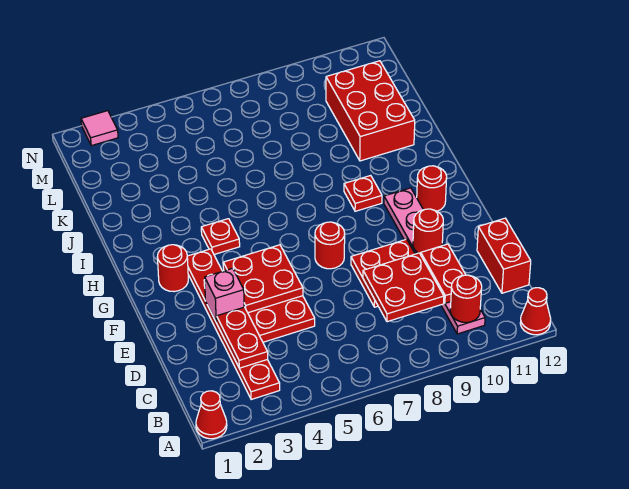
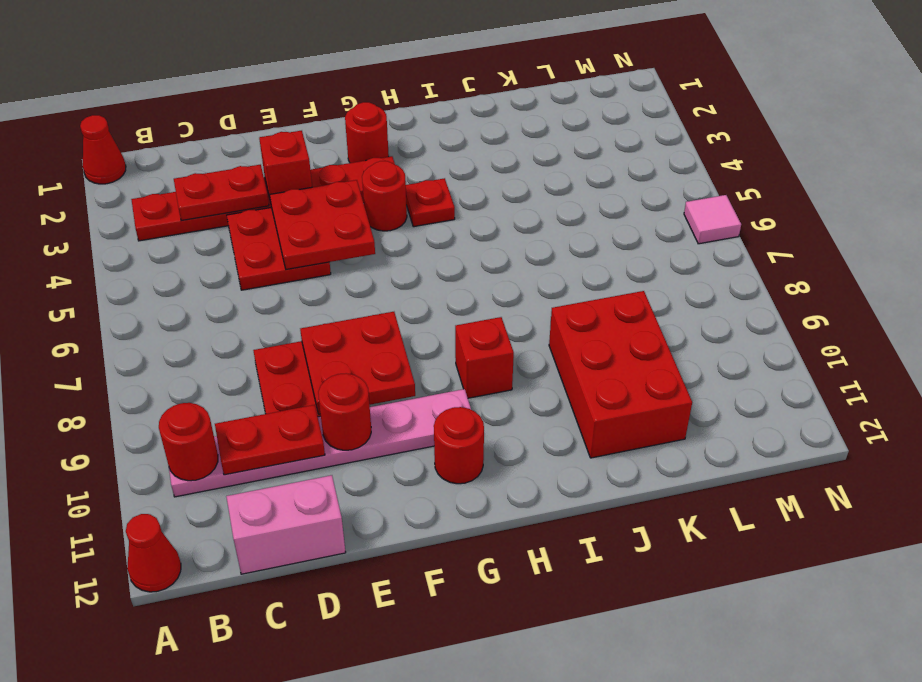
red plate C8:D9 level 2 -> red plate E8:F9 level 2
red brick C12:D12 level 1 -> pink brick C12:D12 level 1
pink brick E3 level 2 -> red brick E3 level 2
red round brick F7 level 1 -> red round brick G4 level 1
red plate H9 level 1 -> red brick H9 level 1
red brick J10:L11 level 1 -> red brick J9:K11 level 1
pink tile N2 level 1 -> pink tile N6 level 1

